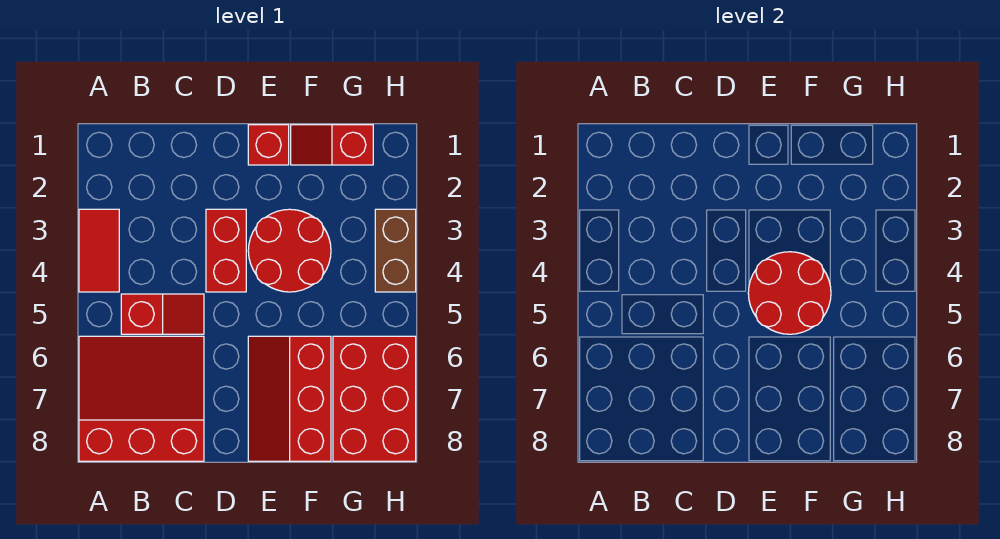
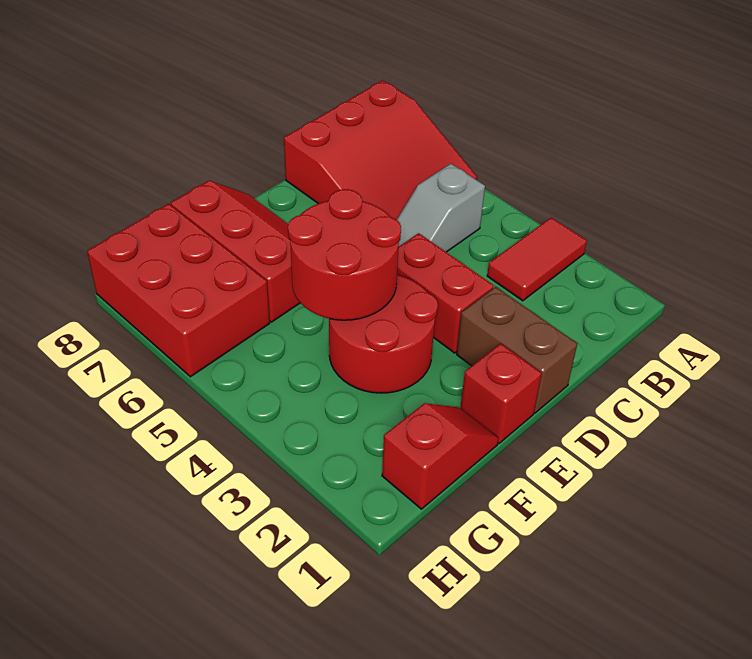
red tile A3:A4 level 1 -> red tile A3:B3 level 1
red slope B5:C5 level 1 top B -> grey slope B5:C5 level 1 top B
brown brick H3:H4 level 1 -> brown brick D1:D2 level 1

